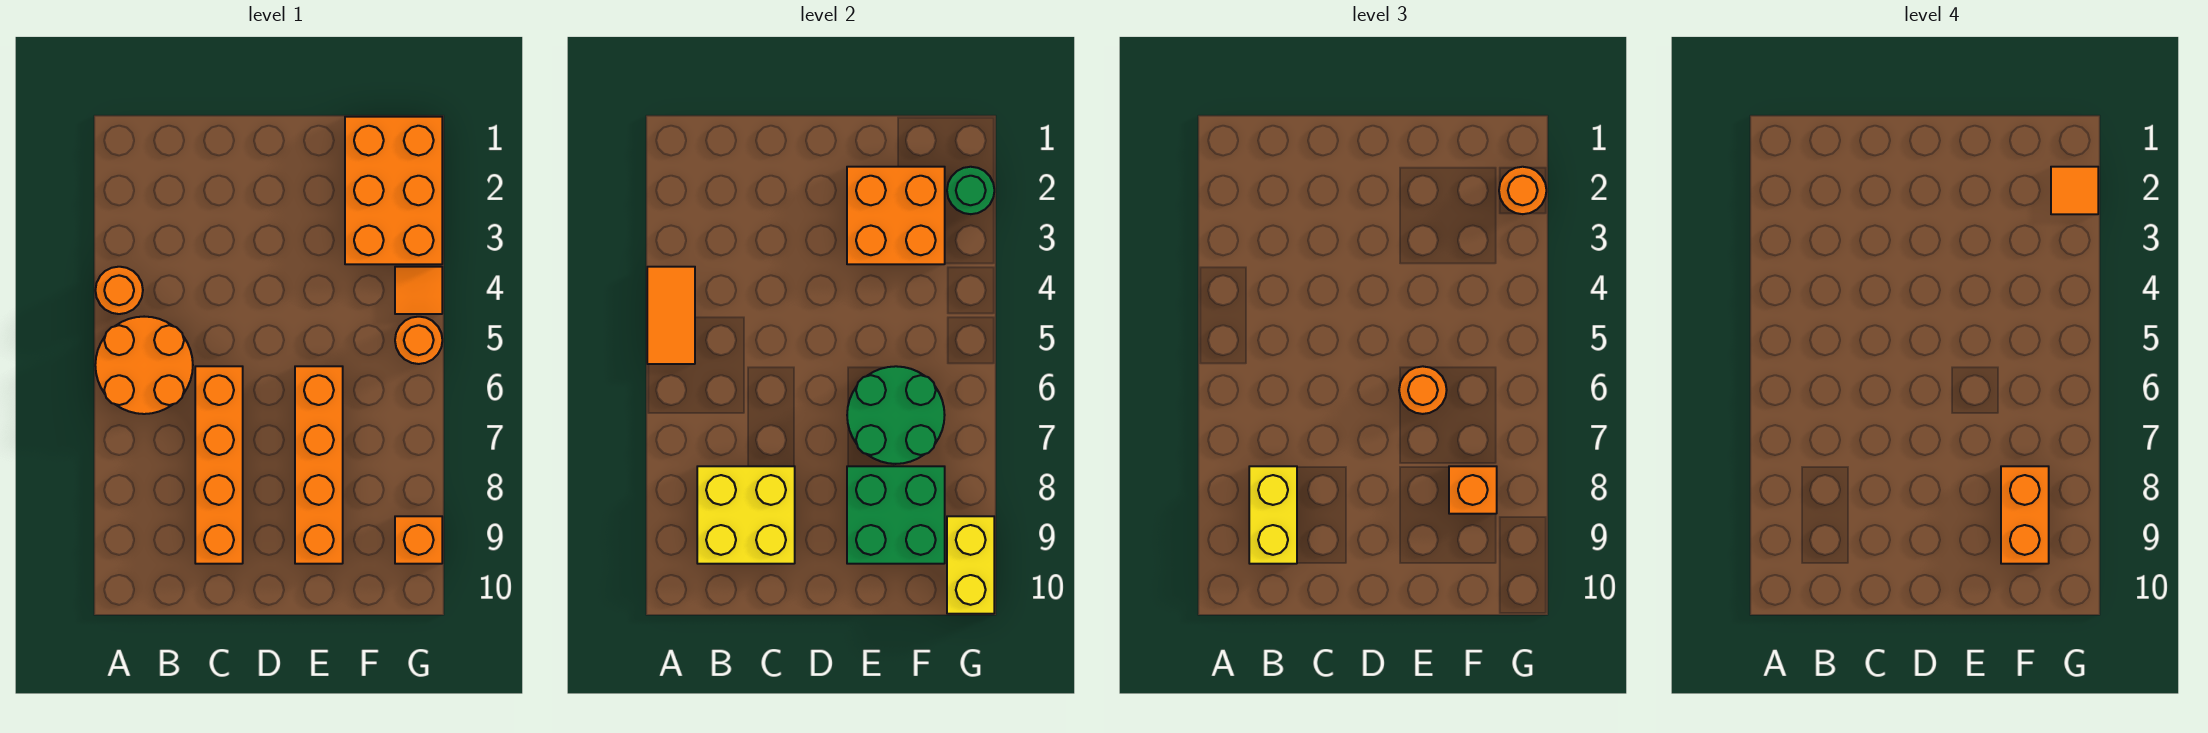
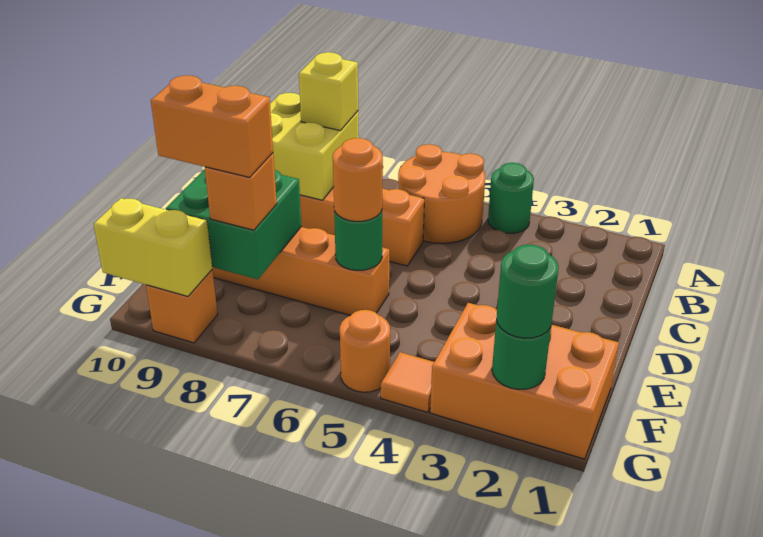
orange round brick A4 level 1 -> green round brick A4 level 1
orange tile A4:A5 level 2 -> none
yellow brick B8:B9 level 3 -> yellow brick B8 level 3
orange brick E2:F3 level 2 -> none
green round brick E6:F7 level 2 -> green round brick E6 level 2
orange round brick G2 level 3 -> green round brick G2 level 3
orange tile G2 level 4 -> none

